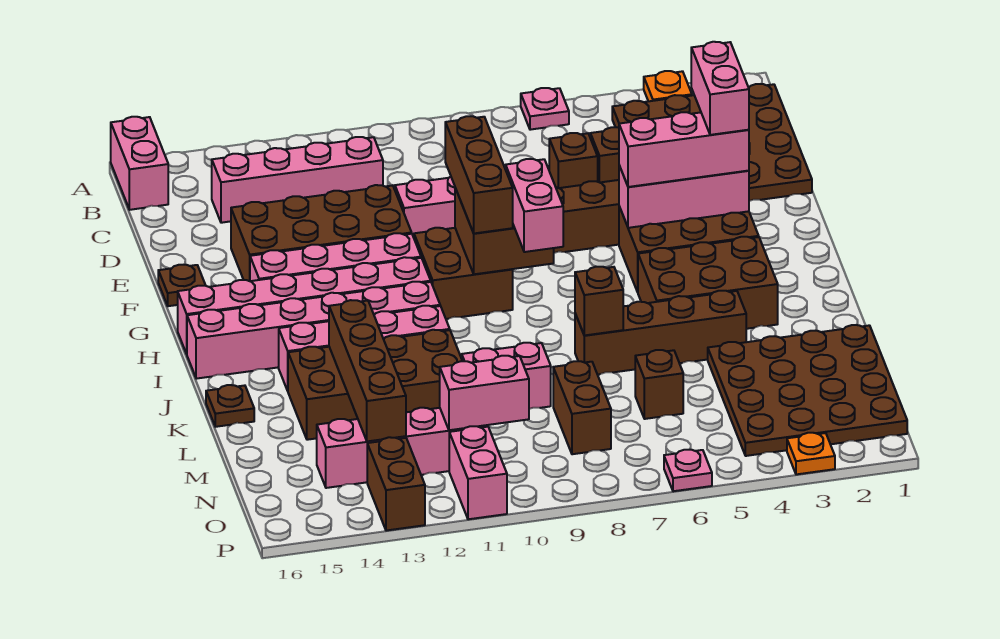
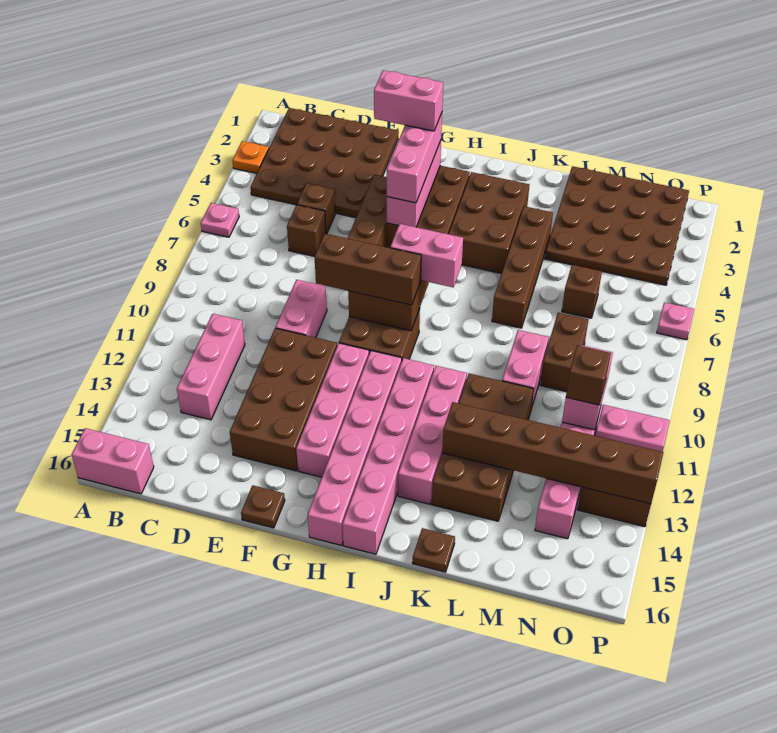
pink brick C11:C14 level 1 -> pink brick C11:C13 level 1
brown brick K7 level 2 -> brown brick N11 level 3
brown brick K13:N13 level 2 -> brown brick K13:P13 level 2
brown brick M8:N8 level 1 -> brown brick M8:M9 level 1
orange plate P3 level 1 -> none

